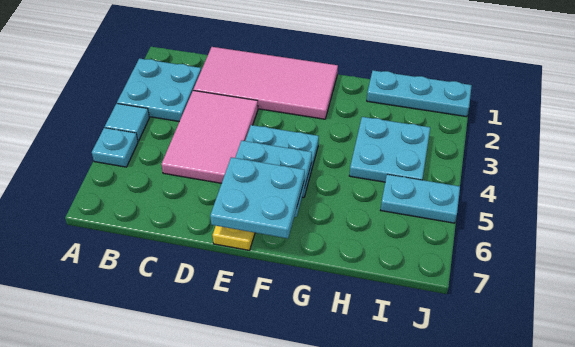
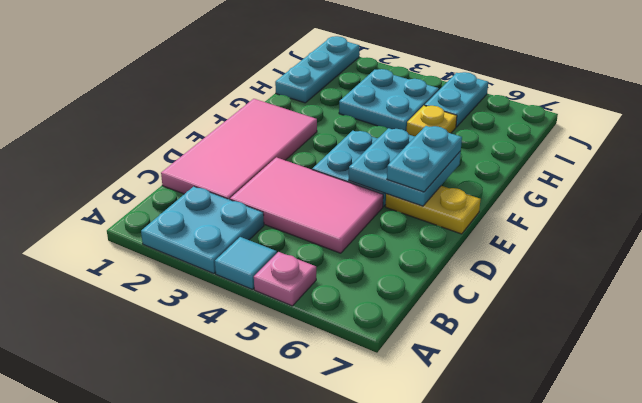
cyan plate A5 level 1 -> pink plate A5 level 1
cyan plate E6:F7 level 3 -> cyan plate E6:F6 level 3
none -> yellow plate H5 level 1

